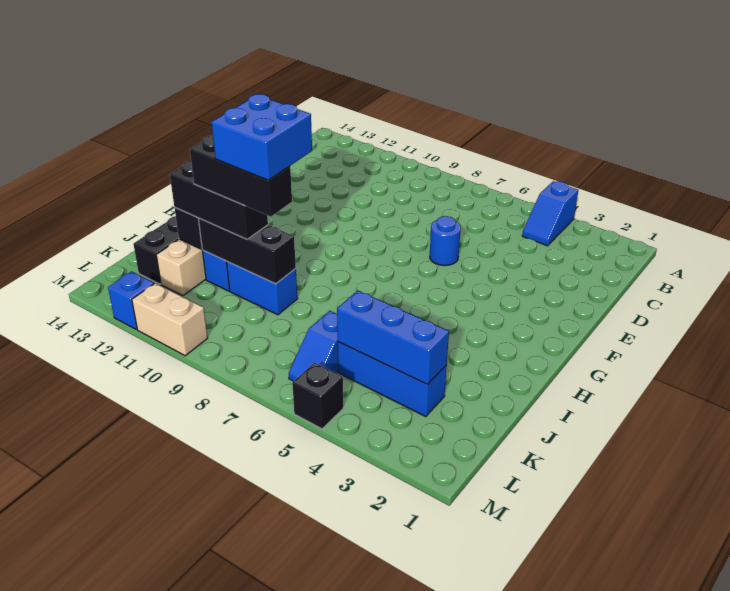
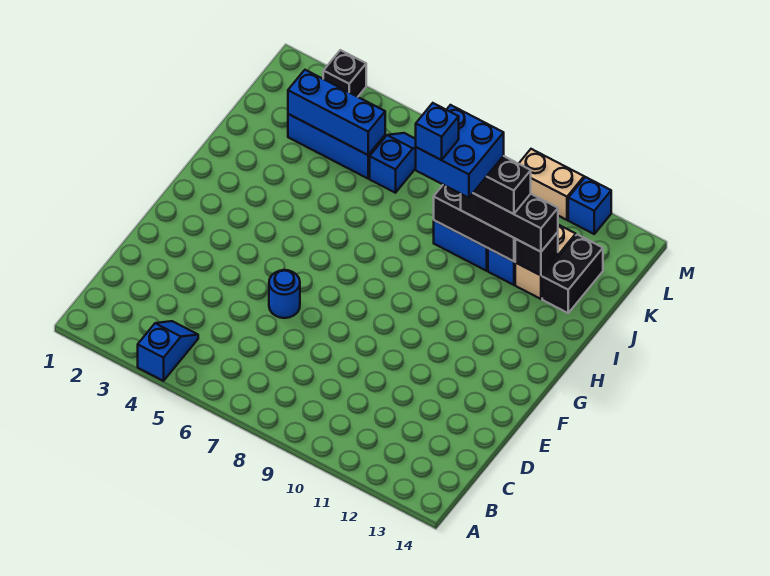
none -> blue brick I9 level 6
black brick M5 level 1 -> black brick M3 level 1

